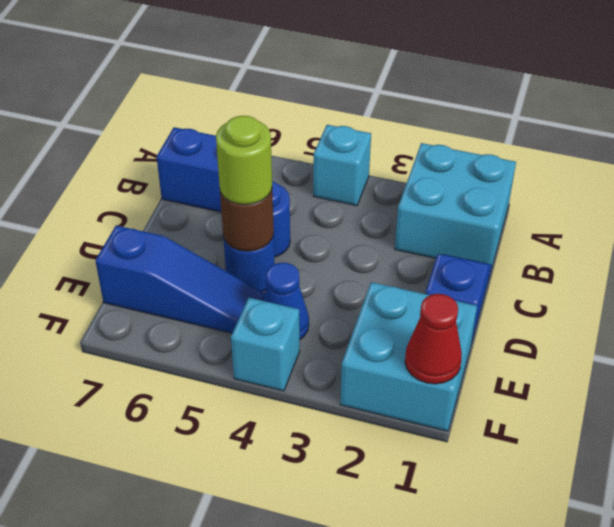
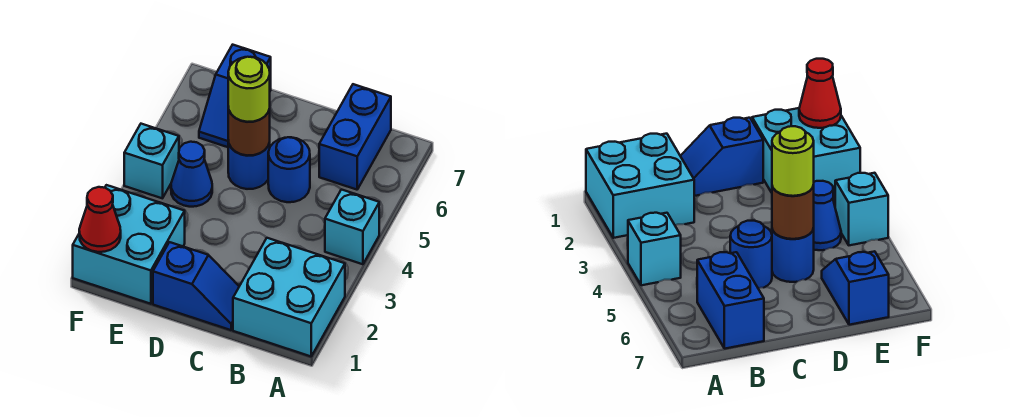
blue slope E5:E7 level 1 top 7 -> blue slope E6:E7 level 1 top 7

